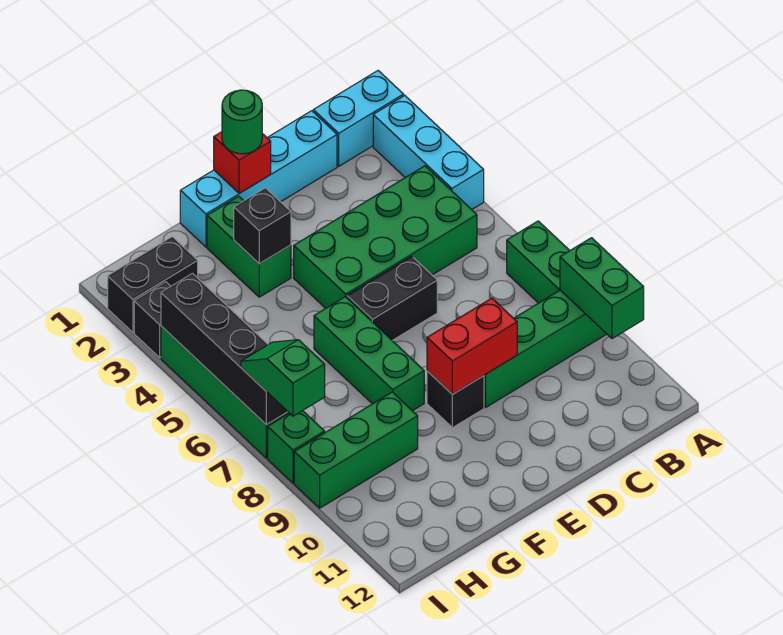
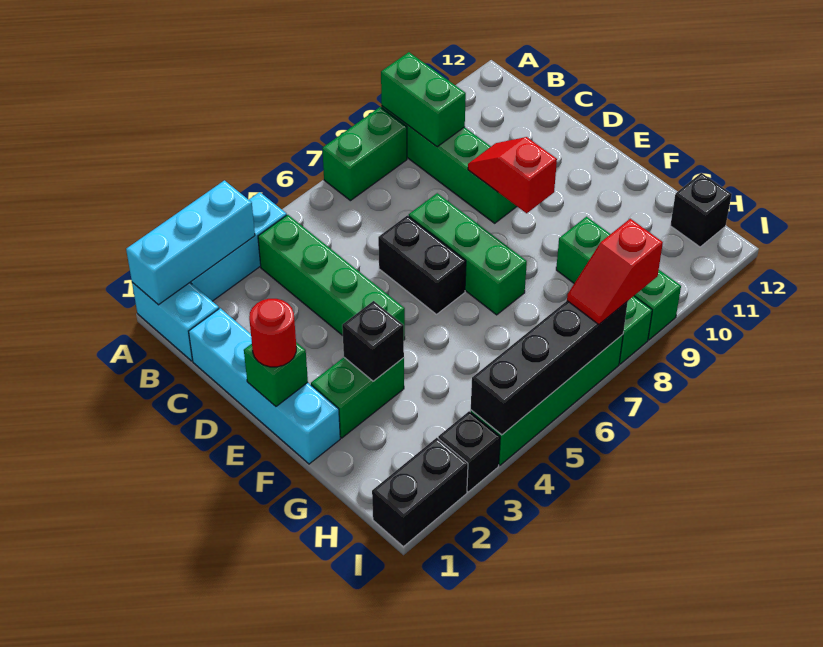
none -> cyan brick A1:A3 level 2
green brick A9:A10 level 2 -> green brick A9:B9 level 2
green brick B4:E5 level 1 -> green brick B4:E4 level 1
red brick D9:E9 level 2 -> red slope D9:E9 level 2 top E
red brick E1 level 2 -> green brick E1 level 2
green round brick E1 level 3 -> red round brick E1 level 3
black brick E9 level 1 -> black brick H12 level 1
green brick F6:F8 level 1 -> green brick D7:F7 level 1
black brick H2:I2 level 1 -> black brick I1:I2 level 1
green slope I7:I8 level 3 top 8 -> red slope I7:I8 level 3 top 8

